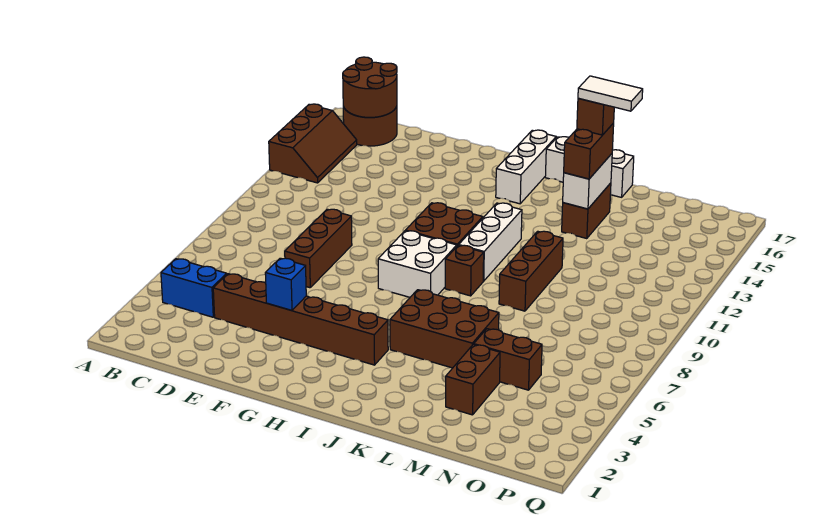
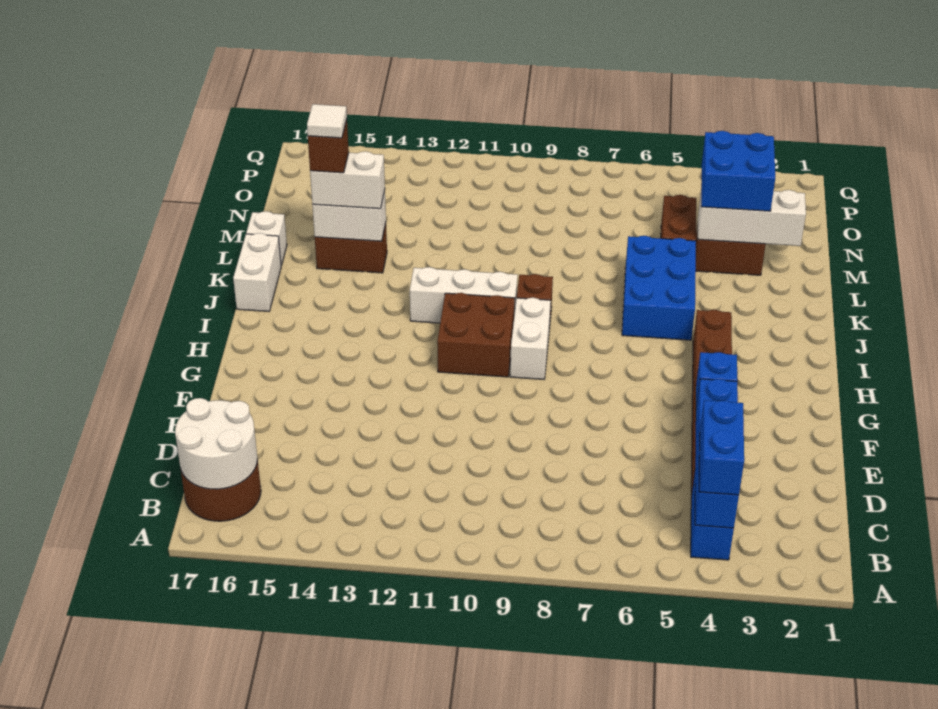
brown slope A13:B15 level 1 top A -> none
none -> blue brick B4:E4 level 2
none -> blue brick B4:C4 level 3
brown round brick B16:C17 level 2 -> white round brick B16:C17 level 2
brown brick E7:E9 level 1 -> none
white brick H8:I9 level 1 -> white brick H9:I9 level 1
white brick I15:I17 level 1 -> white brick M2:M4 level 2
brown brick J5:L6 level 1 -> blue brick J5:L6 level 1
brown brick L9:L11 level 1 -> none
brown brick L14:L15 level 3 -> white brick L14:L15 level 3
white tile L15:M15 level 5 -> white tile L15 level 5
none -> blue brick M3:N4 level 3

